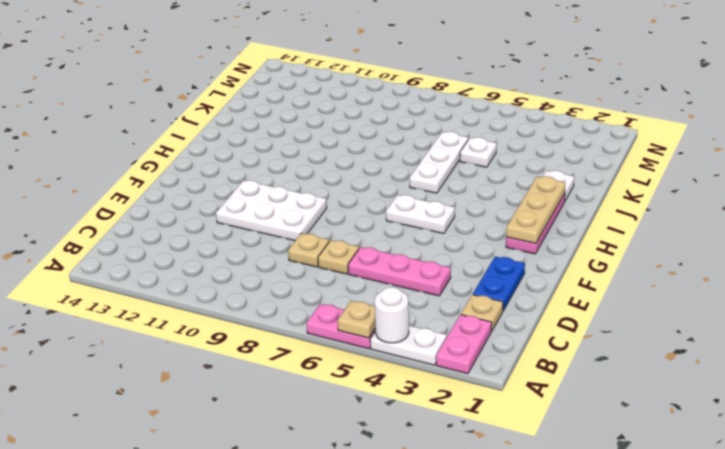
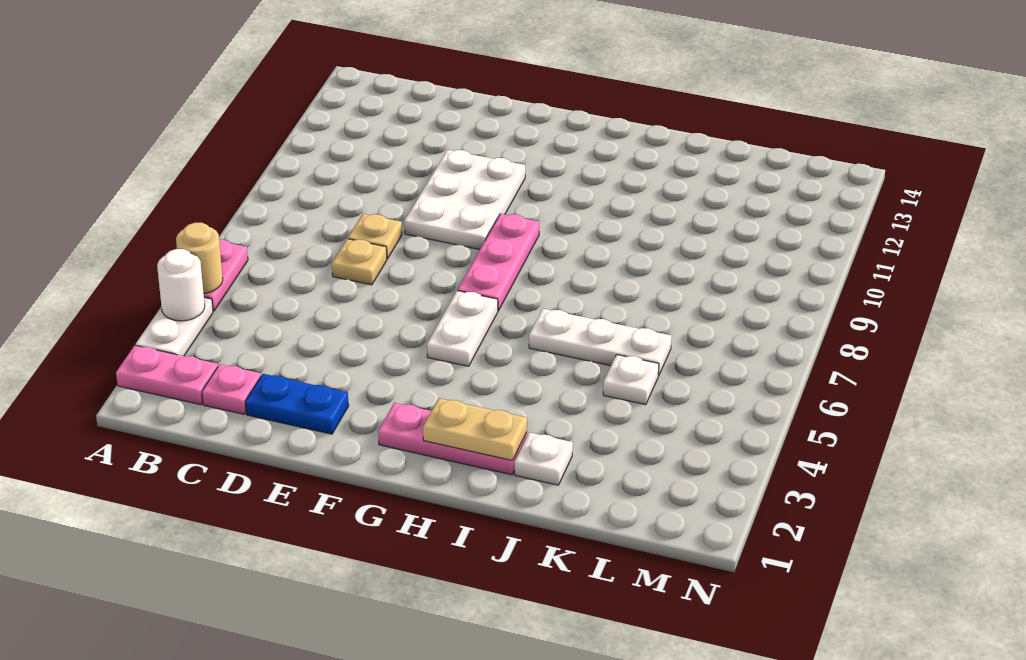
tan plate A5 level 2 -> tan round brick A5 level 2
tan plate C2 level 1 -> pink plate C2 level 1
pink plate D4:D6 level 1 -> pink plate G7:G9 level 1
tan plate G2:I2 level 2 -> tan plate H2:I2 level 2

